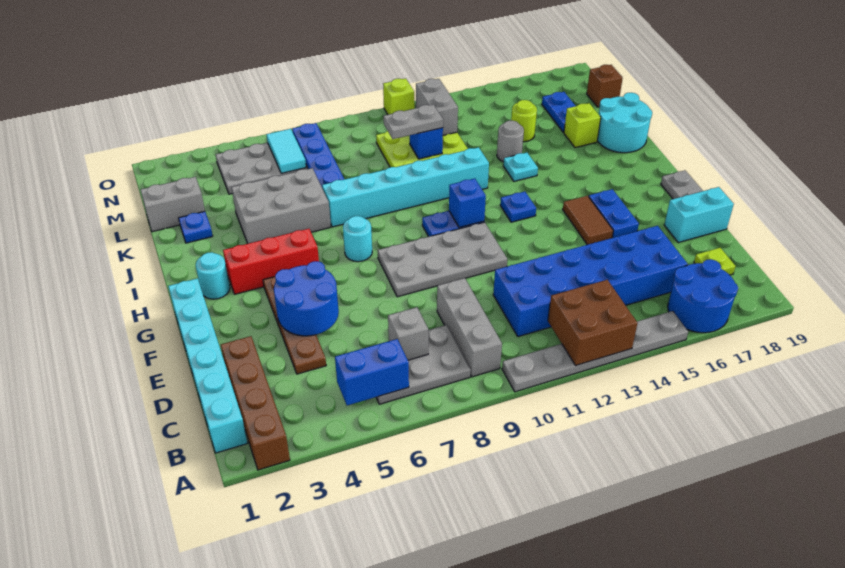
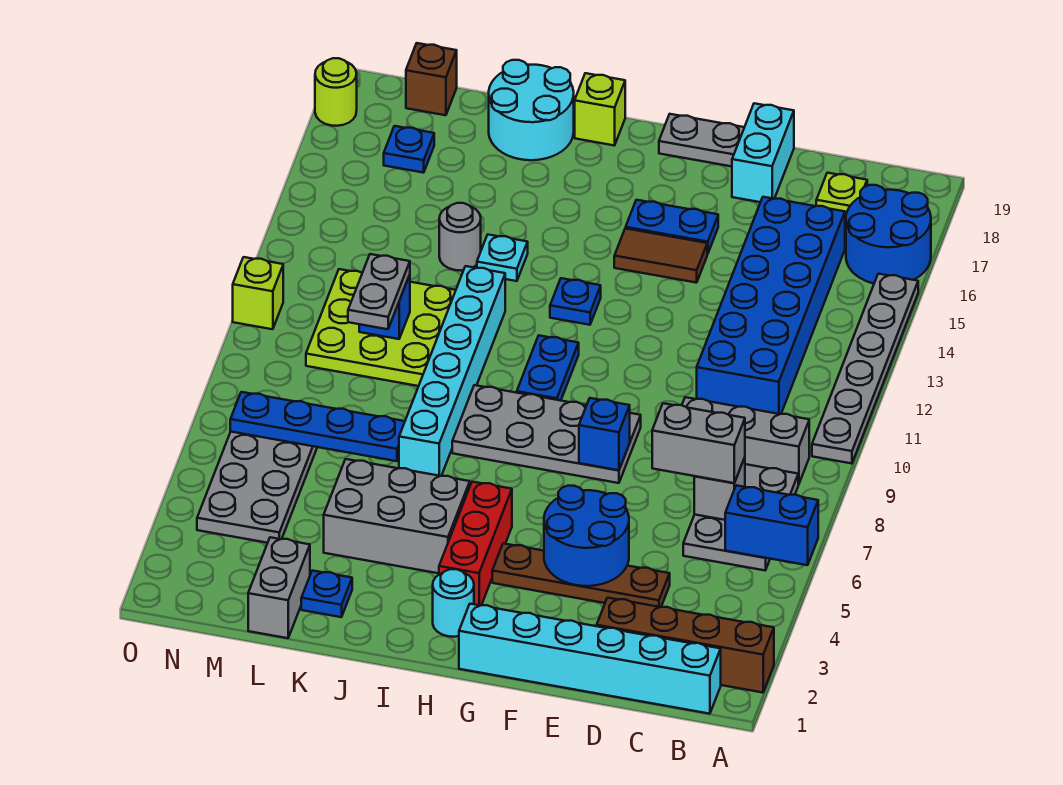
brown brick A12:B13 level 2 -> none
blue brick B5:B6 level 2 -> blue brick A6:B6 level 2
grey plate F8:G11 level 1 -> grey plate F8:I9 level 1
cyan round brick H7 level 1 -> none
blue brick H11 level 2 -> blue brick F8 level 2
grey brick J4:K6 level 1 -> grey brick I4:K5 level 1
lime brick K17 level 1 -> lime brick I19 level 1
lime round brick L15 level 1 -> lime round brick O18 level 1
blue plate L17:M17 level 1 -> blue plate M17 level 1
cyan tile M6:N6 level 2 -> none
grey brick M12:N12 level 2 -> grey brick C7:D7 level 3

